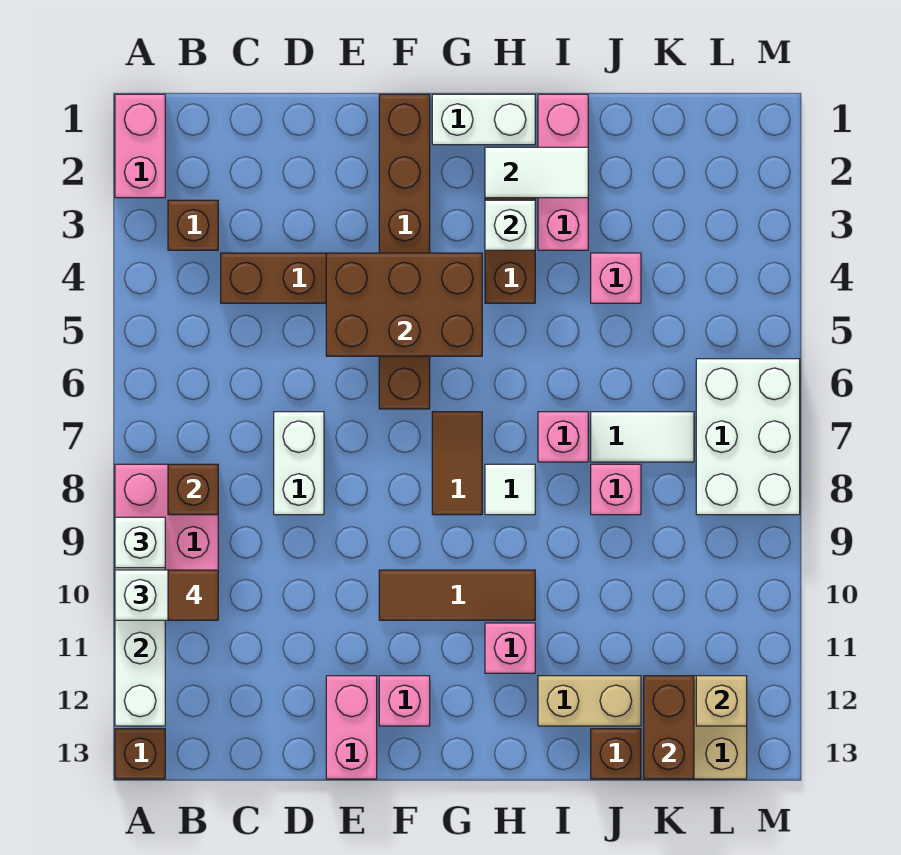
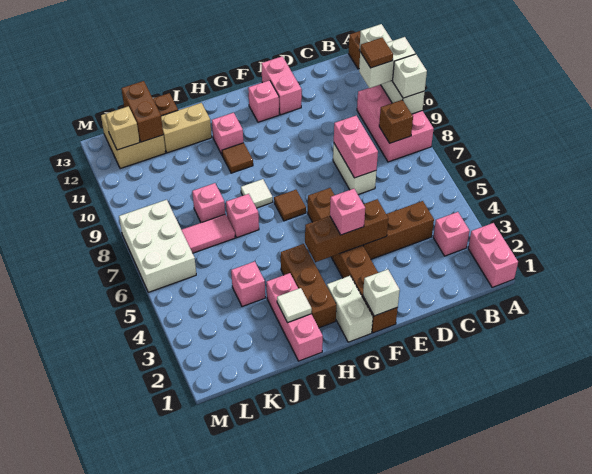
brown brick B3 level 1 -> pink brick B3 level 1
none -> pink brick D7:D8 level 2
brown brick E4:G5 level 2 -> brown brick E4:G4 level 2
none -> pink brick F4 level 3
brown tile F10:H10 level 1 -> brown tile H10 level 1
white brick G1:H1 level 1 -> white brick G1:G2 level 1
brown tile G7:G8 level 1 -> brown tile G7 level 1
white tile H2:I2 level 2 -> white tile I2 level 2
white brick H3 level 2 -> white brick F1 level 2
white tile J7:K7 level 1 -> pink tile J7:K7 level 1

